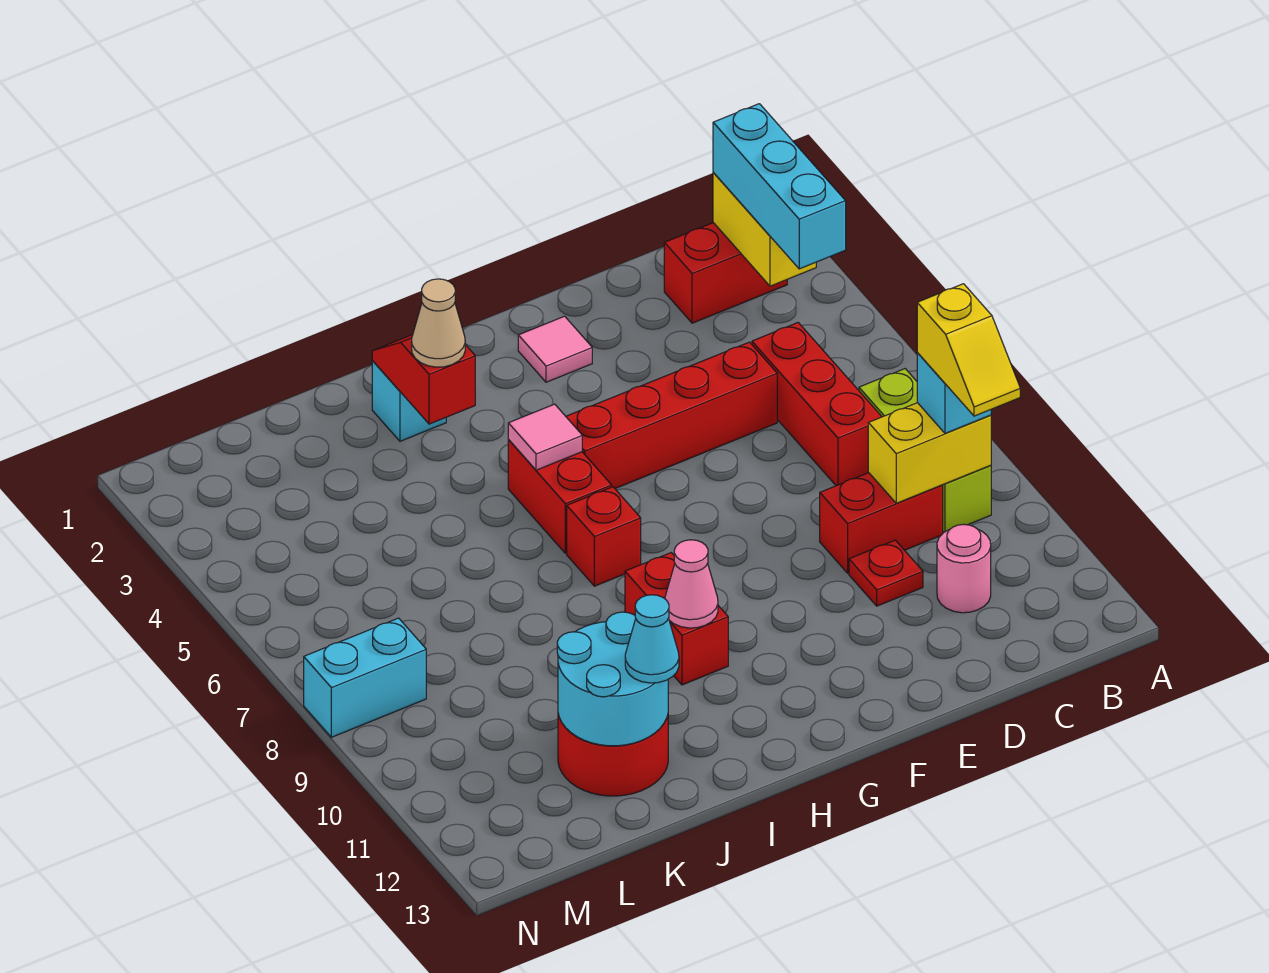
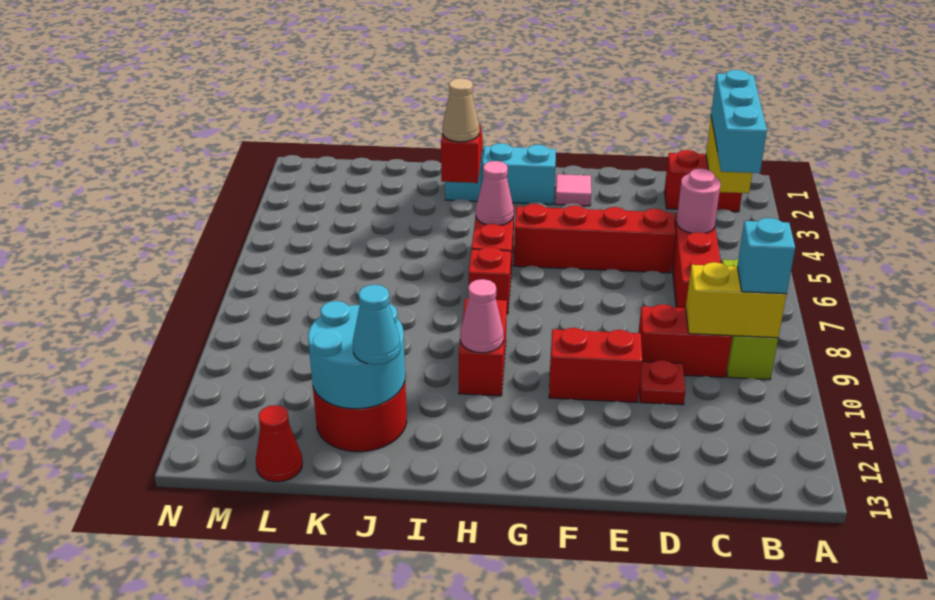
yellow slope B9:B10 level 4 top 9 -> none
pink round brick C11 level 1 -> pink round brick C5 level 2
none -> red brick E10:F10 level 1
pink tile H5 level 2 -> pink cone H5 level 2
none -> red cone L13 level 1
cyan brick M8:N8 level 1 -> cyan brick G2:H2 level 1

